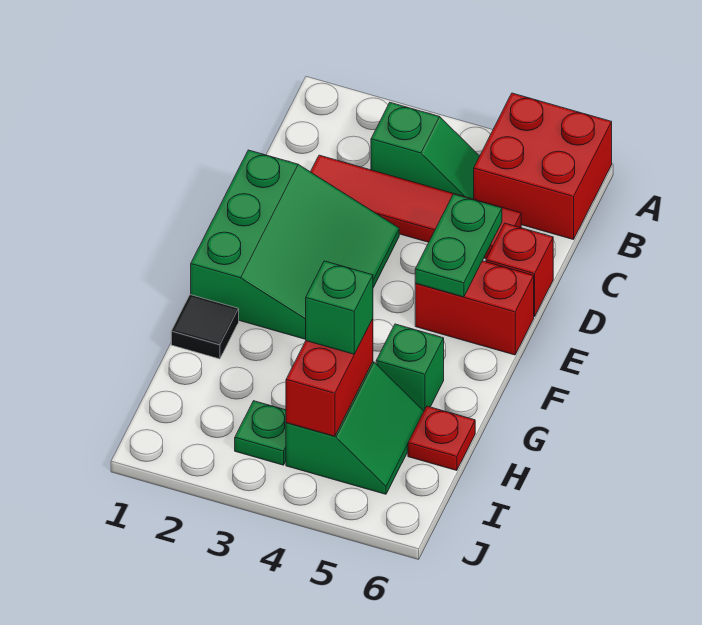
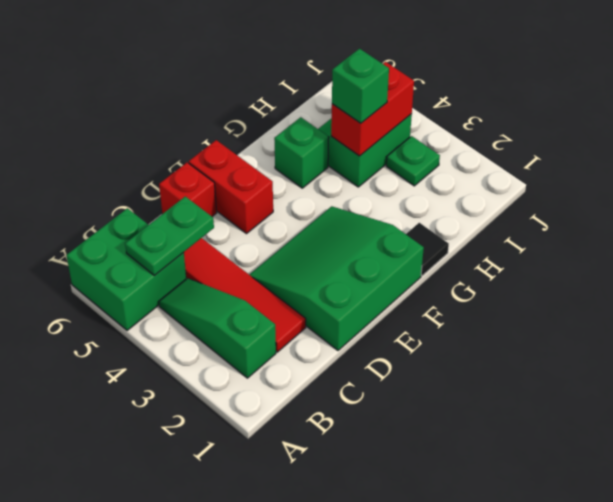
red brick A5:B6 level 1 -> green brick A5:B6 level 1
green slope B3:B4 level 1 top 3 -> green slope B2:B4 level 1 top 2
green plate D5:E5 level 2 -> green plate B5:C5 level 2
red plate H6 level 1 -> none

